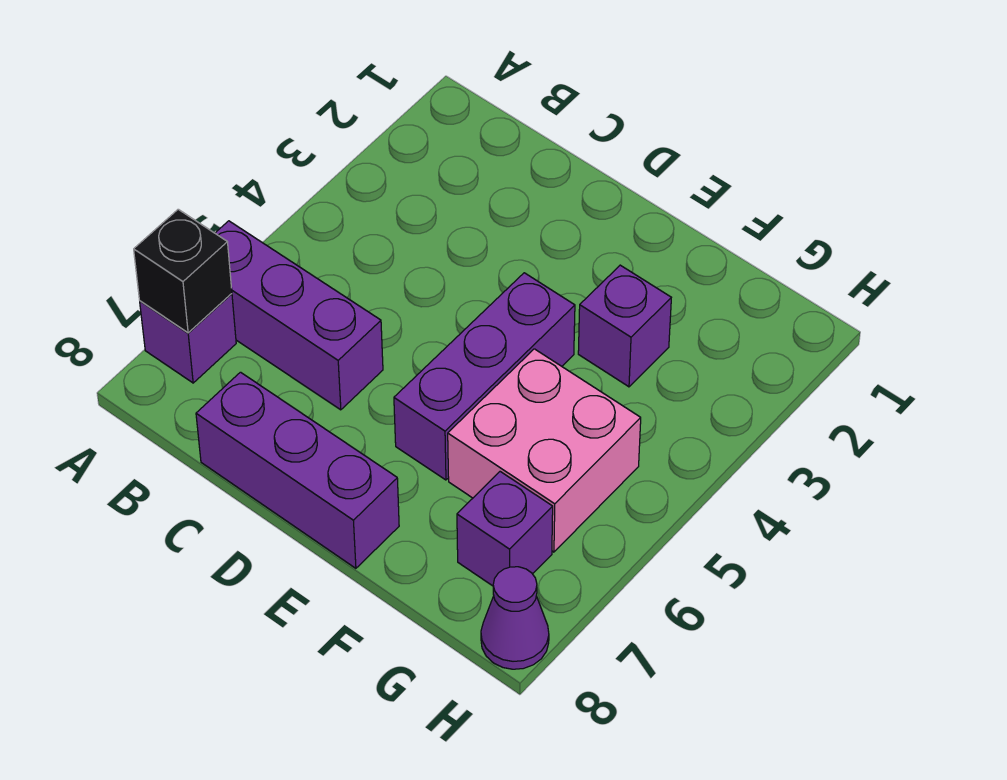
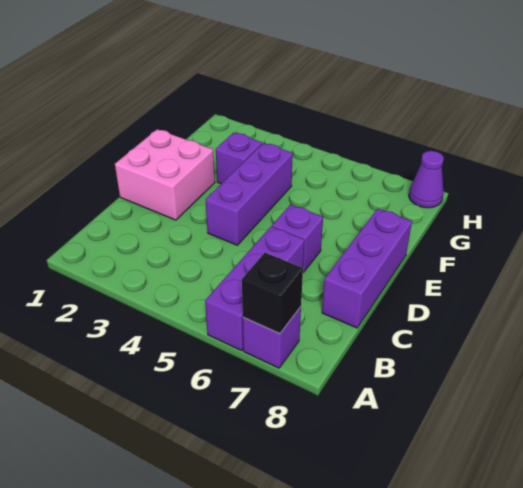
purple brick E4:E6 level 1 -> purple brick D4:F4 level 1
pink brick F5:G6 level 1 -> pink brick D1:E2 level 1
purple brick G7 level 1 -> purple brick D6 level 1

